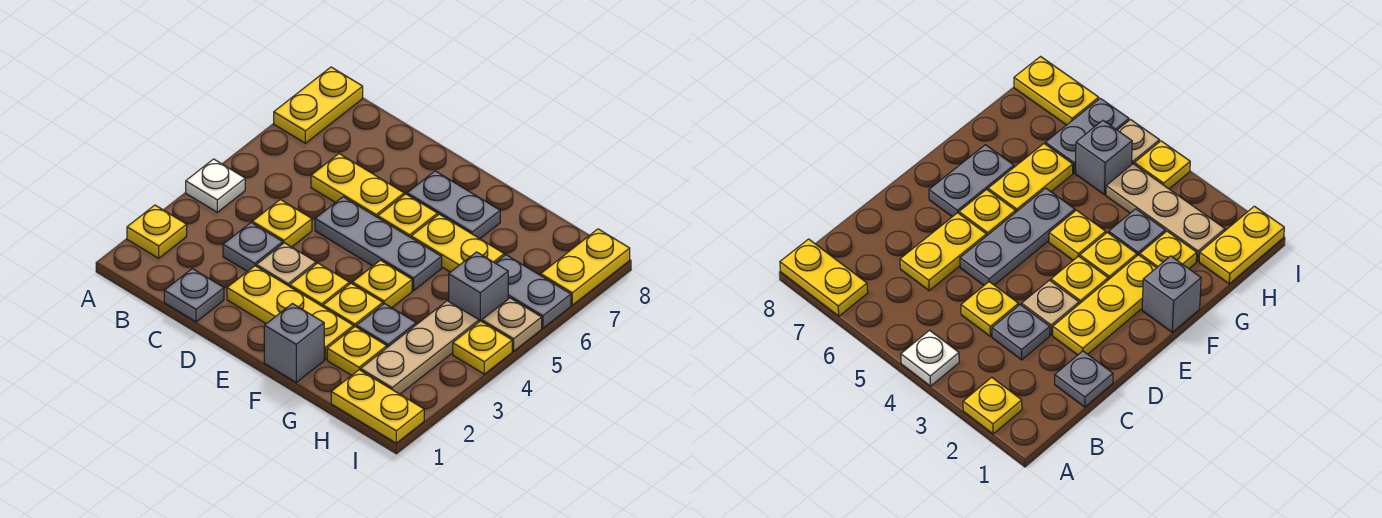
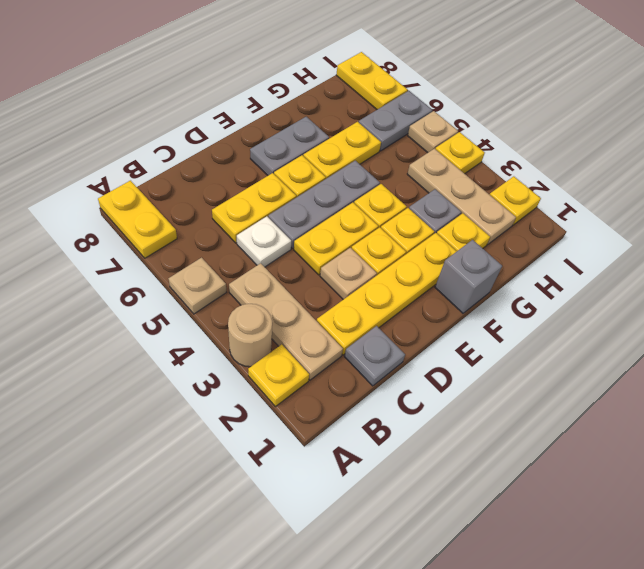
none -> tan round brick A3 level 1
white plate A4 level 1 -> white plate C5 level 1
none -> tan plate A5 level 1
none -> tan plate B2:B4 level 1
grey plate C3 level 1 -> none
yellow plate C4 level 1 -> yellow plate I2 level 1
yellow plate D2:F2 level 1 -> yellow plate C2:F2 level 1
yellow plate H1:I1 level 1 -> yellow plate D4:E4 level 1
grey brick H5 level 1 -> none

